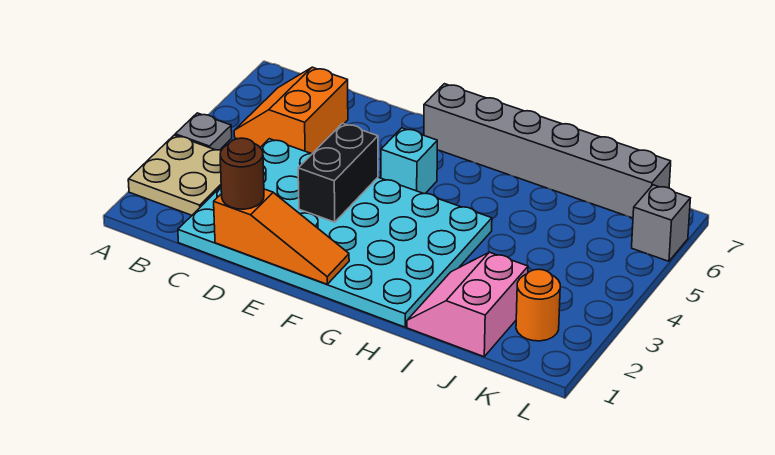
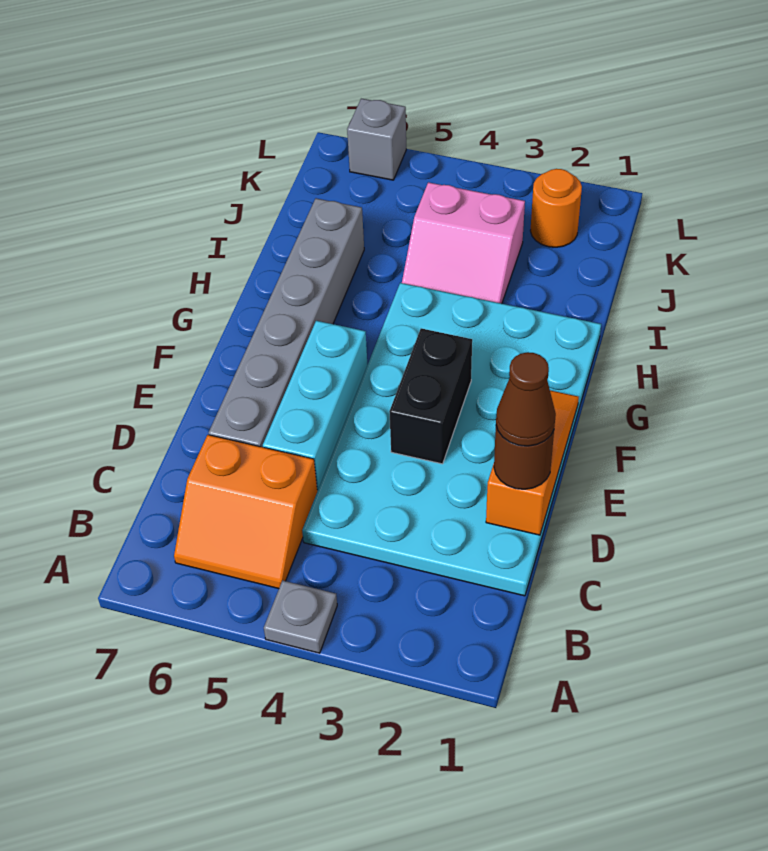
tan plate A2:B3 level 1 -> none
none -> brown cone D1 level 4
black brick E3:E4 level 2 -> black brick E3:F3 level 2
cyan brick F5 level 1 -> cyan brick D5:F5 level 1
grey brick F7:K7 level 1 -> grey brick D6:I6 level 1
pink slope I1:J2 level 1 top J -> pink slope I3:J4 level 1 top J

